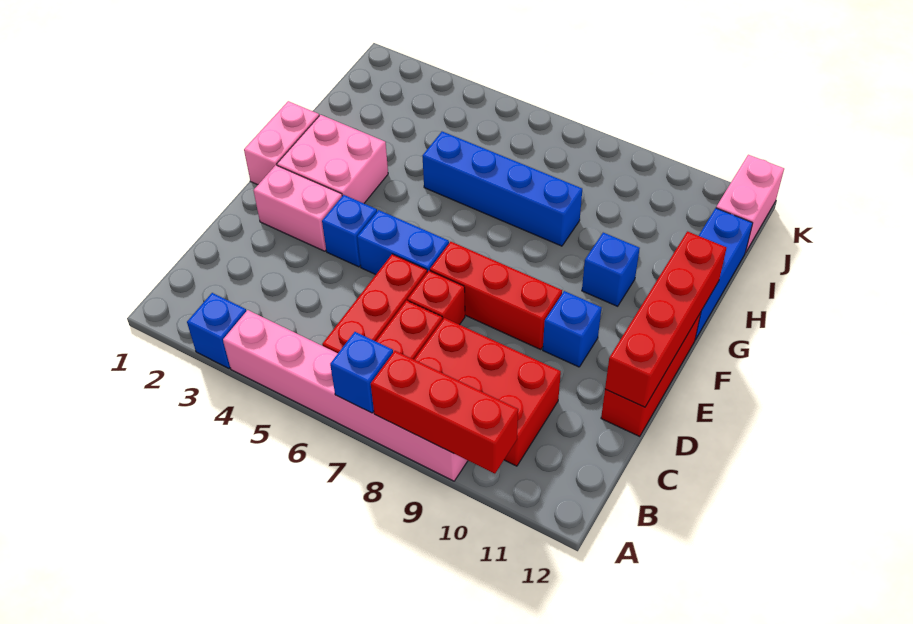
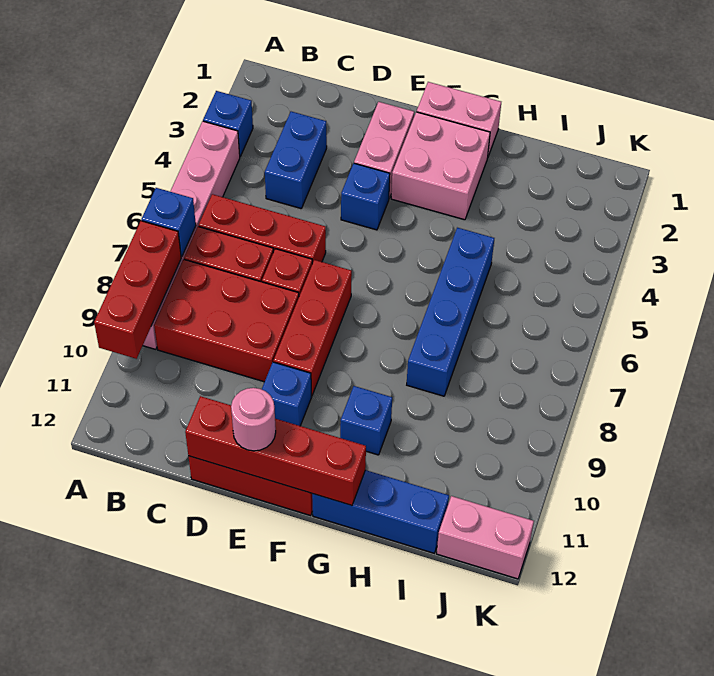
red brick B8:C10 level 1 -> red brick B8:D9 level 1
blue brick E5:E6 level 1 -> blue brick C3:C4 level 1
none -> pink round brick E12 level 3

